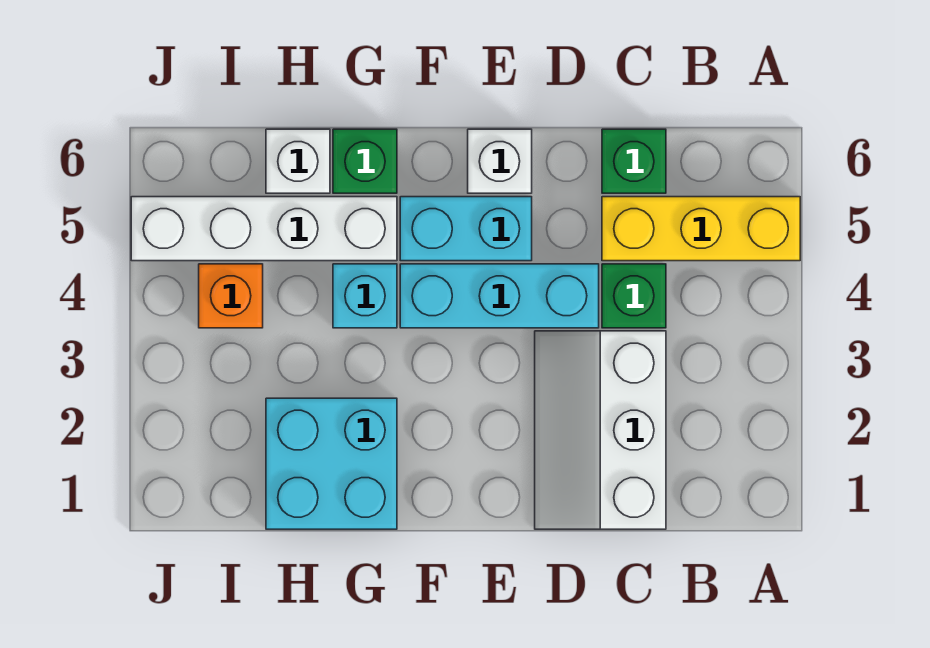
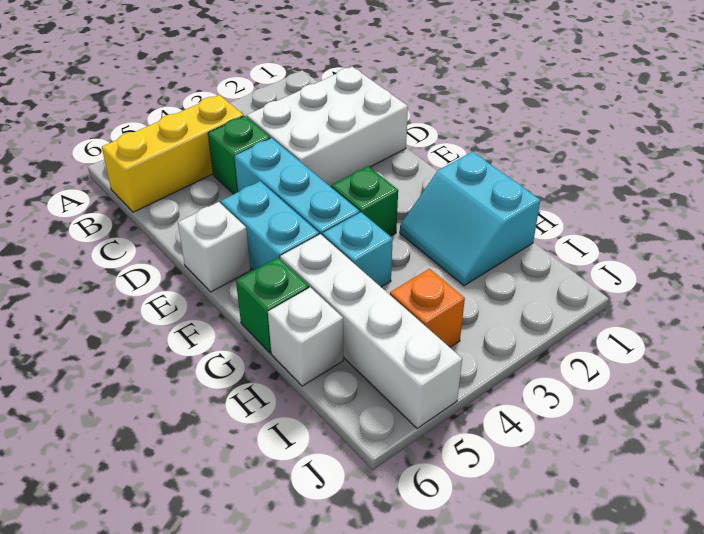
yellow brick A5:C5 level 1 -> yellow brick B4:B6 level 1
white slope C1:D3 level 1 top C -> white brick C1:D3 level 1
green brick C6 level 1 -> green brick F3 level 1
cyan brick G1:H2 level 1 -> cyan slope G1:H2 level 1 top 1

